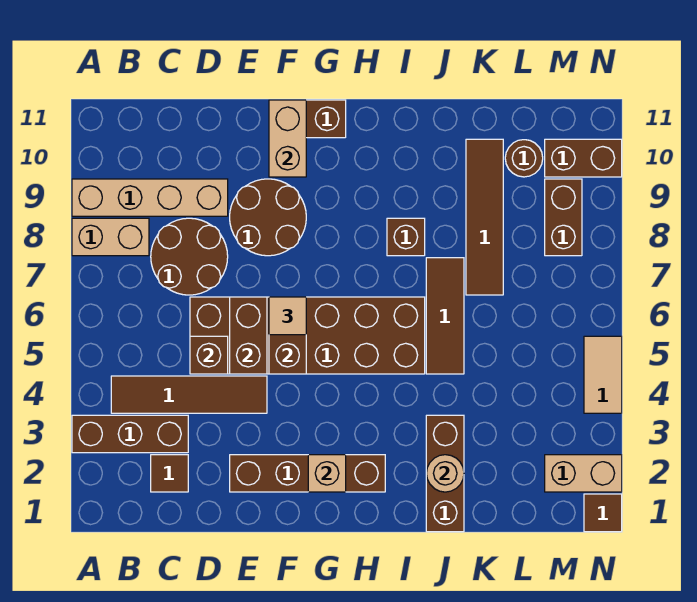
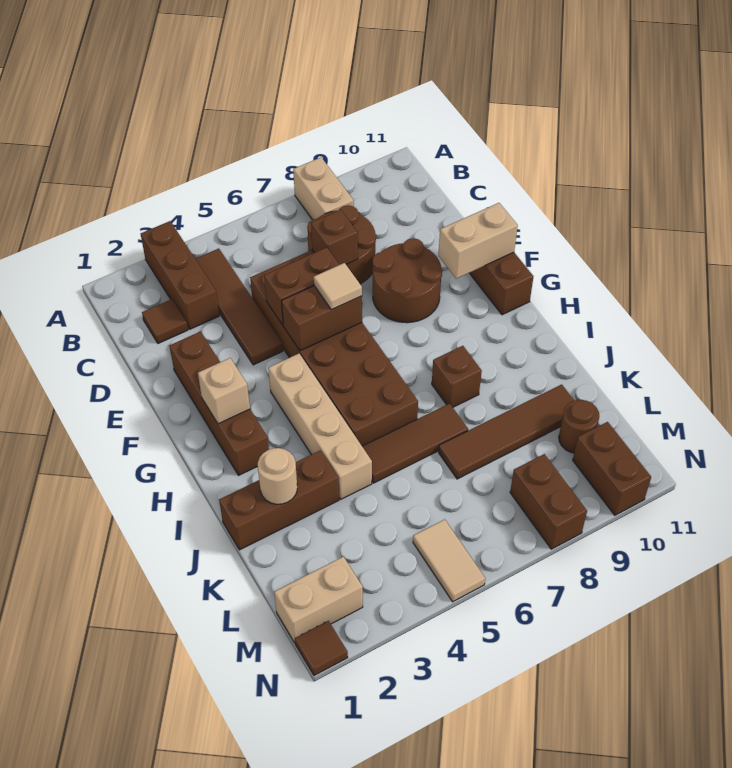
tan brick A9:D9 level 1 -> tan brick G4:J4 level 1
brown brick D5 level 2 -> brown brick D7 level 2
tan brick M2:N2 level 1 -> tan brick M1:M2 level 1
brown brick M8:M9 level 1 -> brown brick M8:N8 level 1
tan tile N4:N5 level 1 -> tan tile M5:N5 level 1

